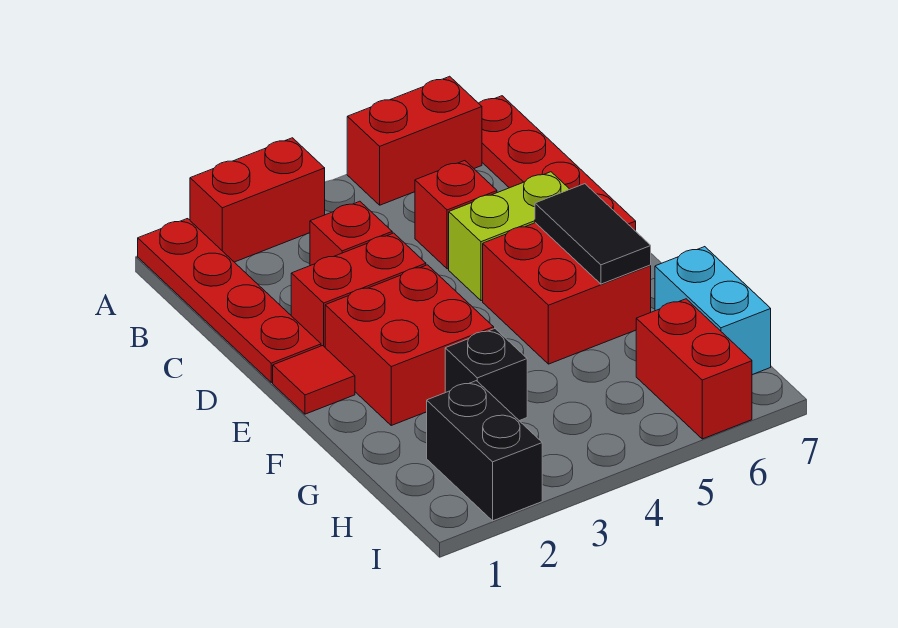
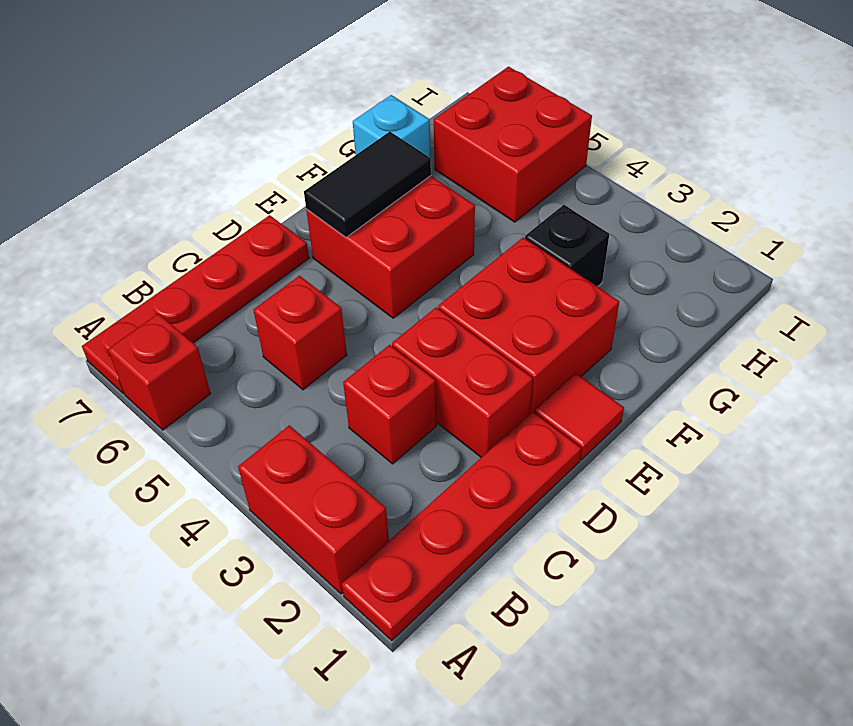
red brick A5:A6 level 1 -> red brick A6 level 1
lime brick D5:D6 level 1 -> none
cyan brick G7:H7 level 1 -> cyan brick G7 level 1
black brick H2:I2 level 1 -> none
red brick H6:I6 level 1 -> red brick H5:I6 level 1

